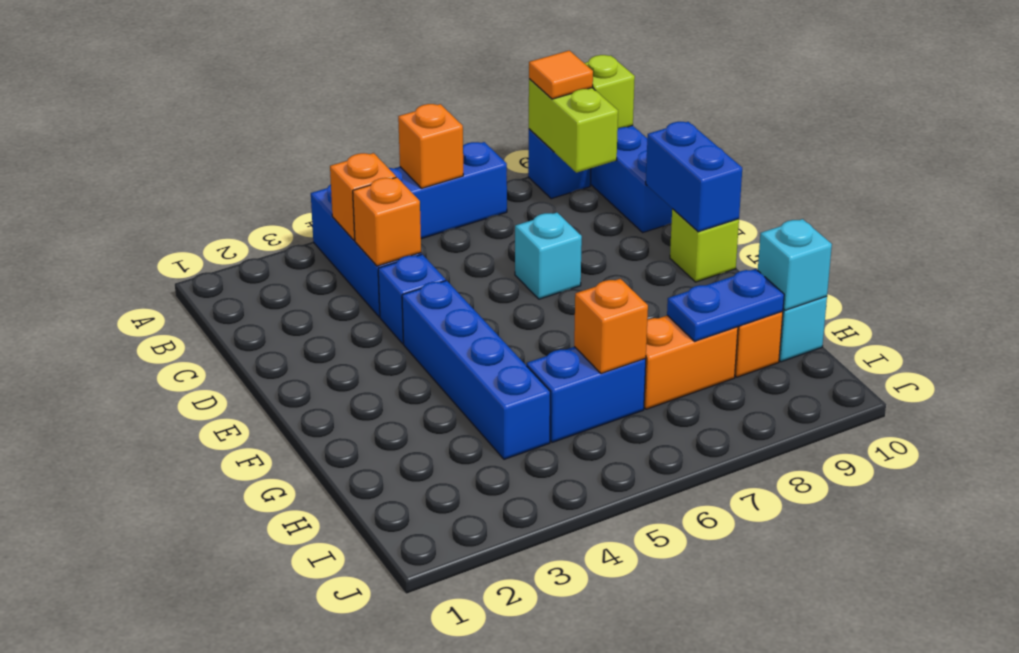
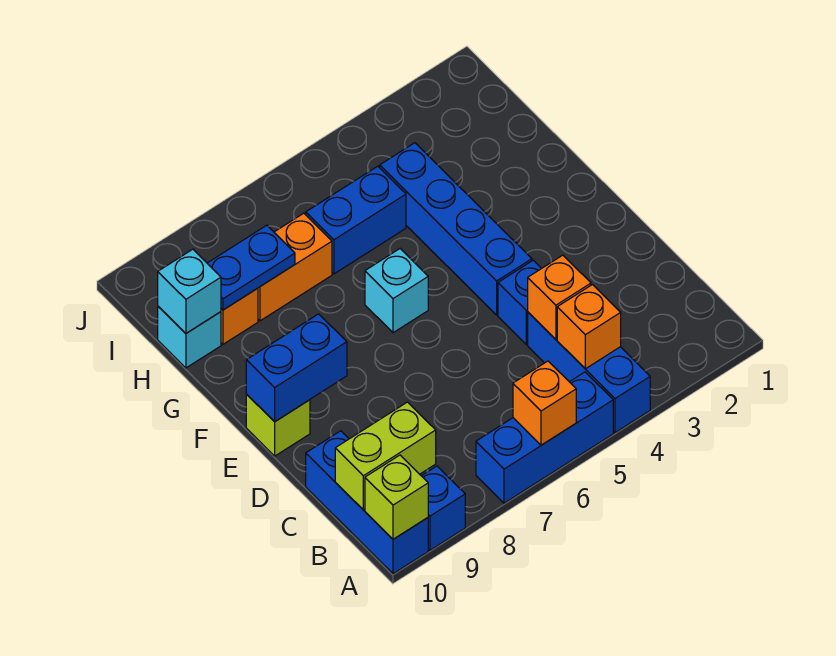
lime brick A9:B9 level 2 -> lime brick B9:B10 level 2
orange tile A9 level 3 -> none
cyan brick D7 level 1 -> cyan brick F6 level 1
blue brick D10:E10 level 2 -> blue brick E9:E10 level 2
orange brick H6 level 2 -> none

